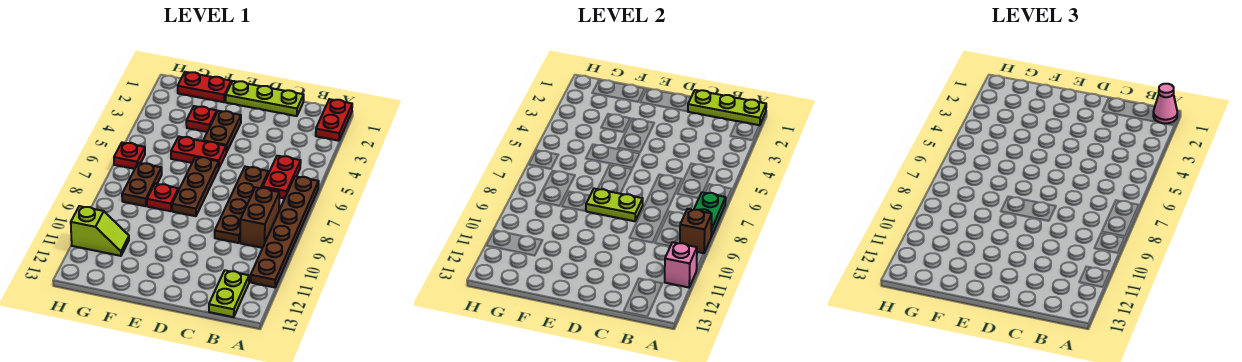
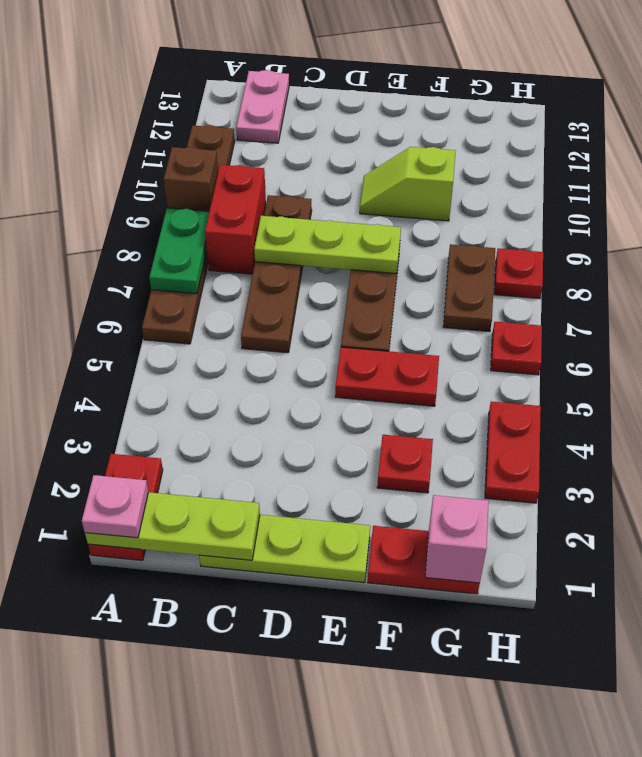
pink cone A1 level 3 -> pink plate A1 level 3
pink brick A11 level 2 -> pink brick G1 level 2
red plate B5:B6 level 1 -> red plate H3:H4 level 1
brown brick B8:B9 level 1 -> red brick B8:B9 level 1
lime plate B12:B13 level 1 -> pink plate B12:B13 level 1
lime plate D8:E8 level 2 -> lime plate C8:E8 level 2
brown plate E3:E4 level 1 -> none
red plate F8 level 1 -> red plate H8 level 1
lime slope G11:H11 level 1 top H -> lime slope E10:F10 level 1 top F

